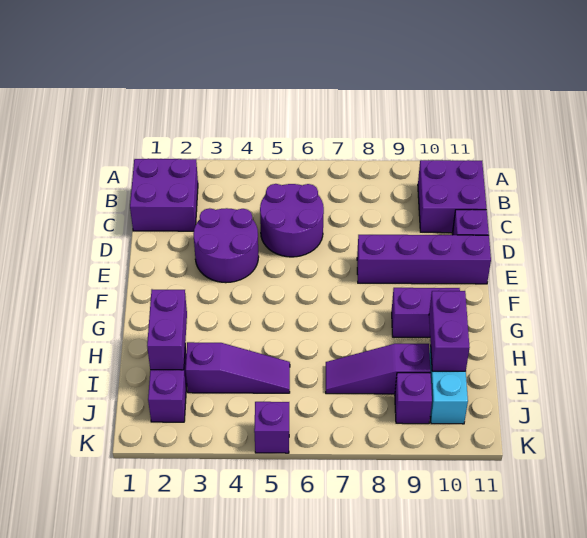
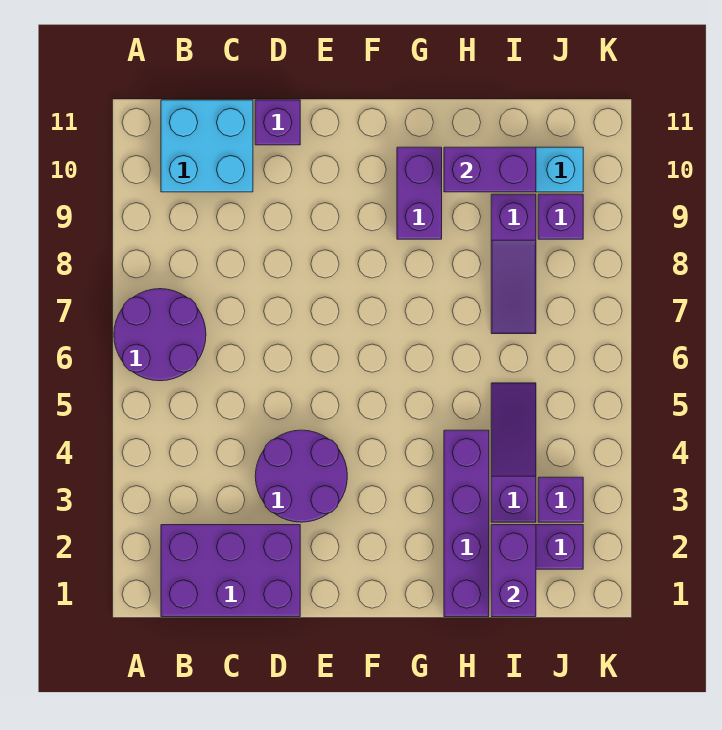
purple brick B1:C2 level 1 -> purple brick B1:D2 level 1
purple brick B10:C11 level 1 -> cyan brick B10:C11 level 1
purple round brick C5:D6 level 1 -> purple round brick A6:B7 level 1
purple brick E8:E11 level 1 -> purple brick H1:H4 level 1
purple brick H2:I2 level 2 -> purple brick I1:I2 level 2
purple brick K5 level 1 -> purple brick J3 level 1

